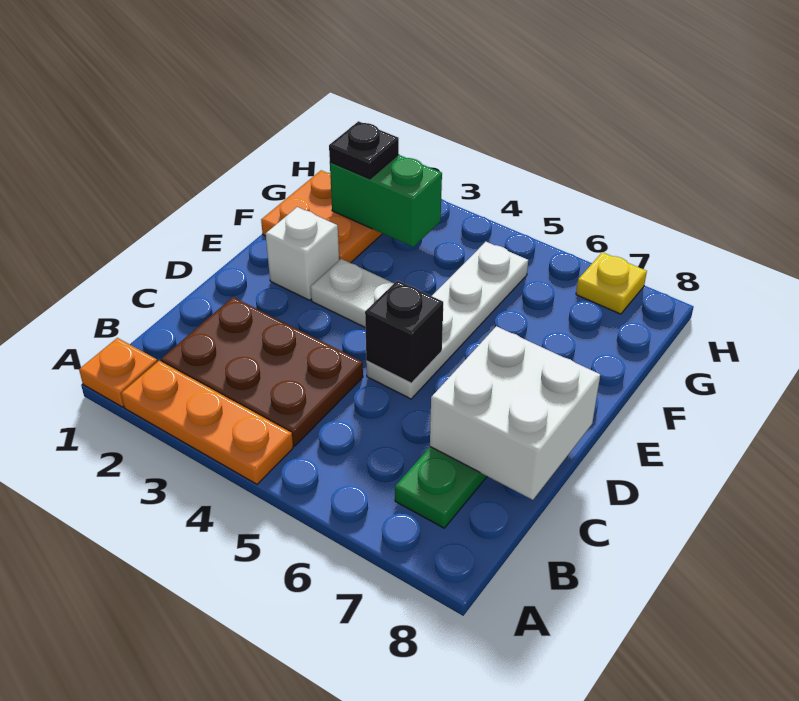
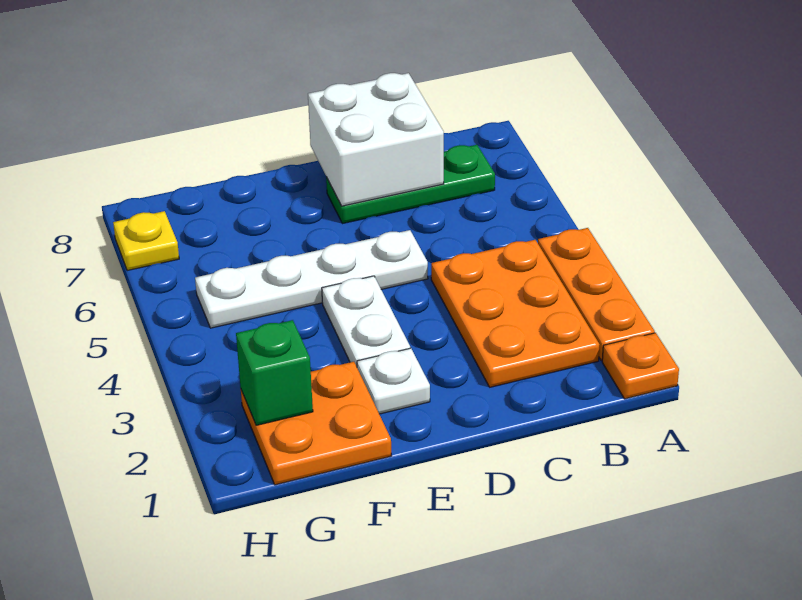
brown plate B2:C4 level 1 -> orange plate B2:C4 level 1
black brick D5 level 2 -> none
white brick E2 level 1 -> white plate E2 level 1
green brick G2:G3 level 2 -> green brick G2 level 2
black plate G2 level 3 -> none

